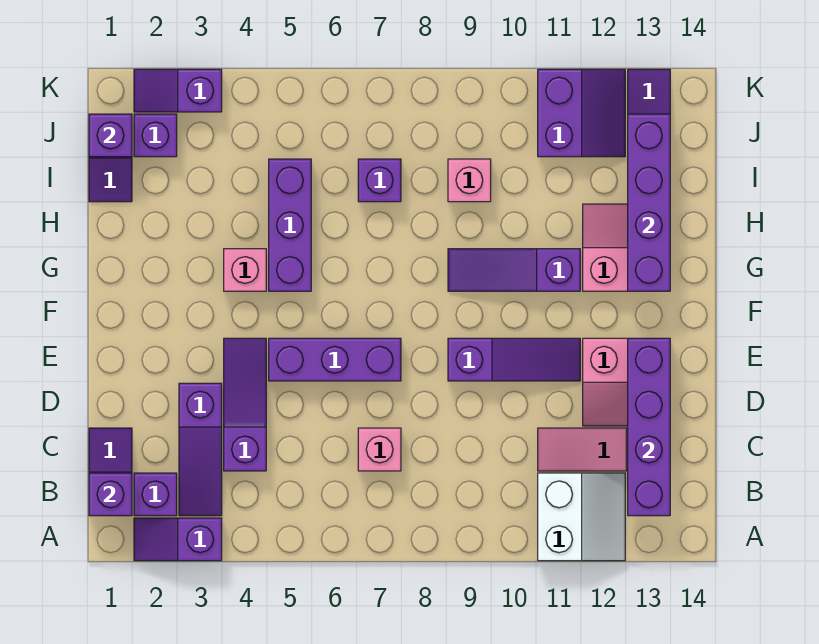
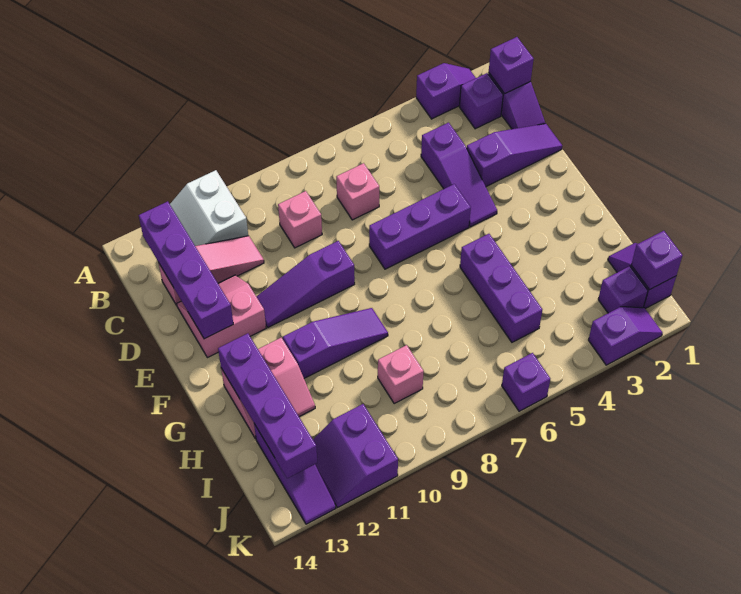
purple slope B3:D3 level 1 top D -> purple slope D1:D3 level 1 top 3
pink brick G4 level 1 -> pink brick C9 level 1
purple brick I7 level 1 -> purple brick K6 level 1

